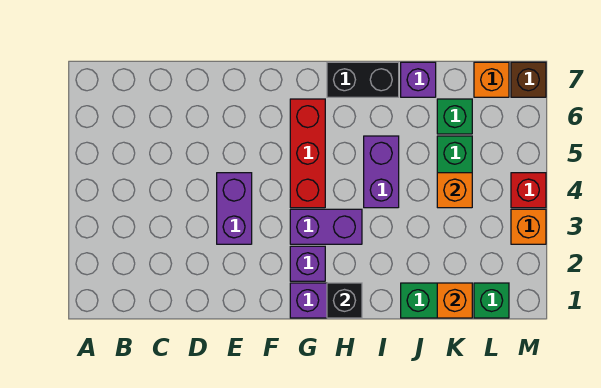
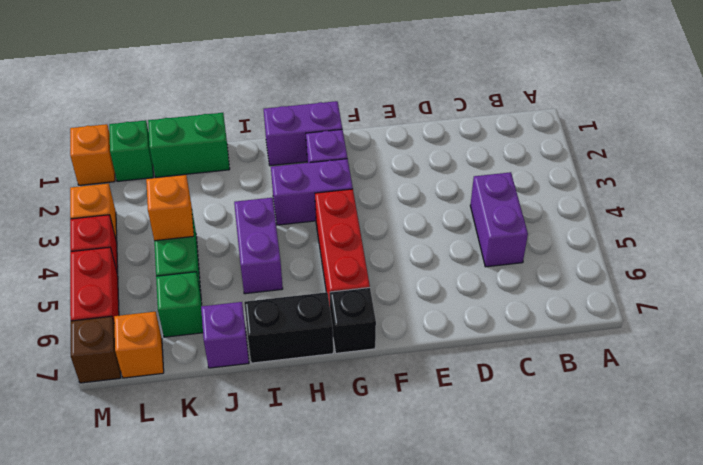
purple brick E3:E4 level 1 -> purple brick C4:C5 level 1
black brick H1 level 2 -> black brick G7 level 1
orange brick K1 level 2 -> orange brick M1 level 1
none -> red brick M5:M6 level 1

